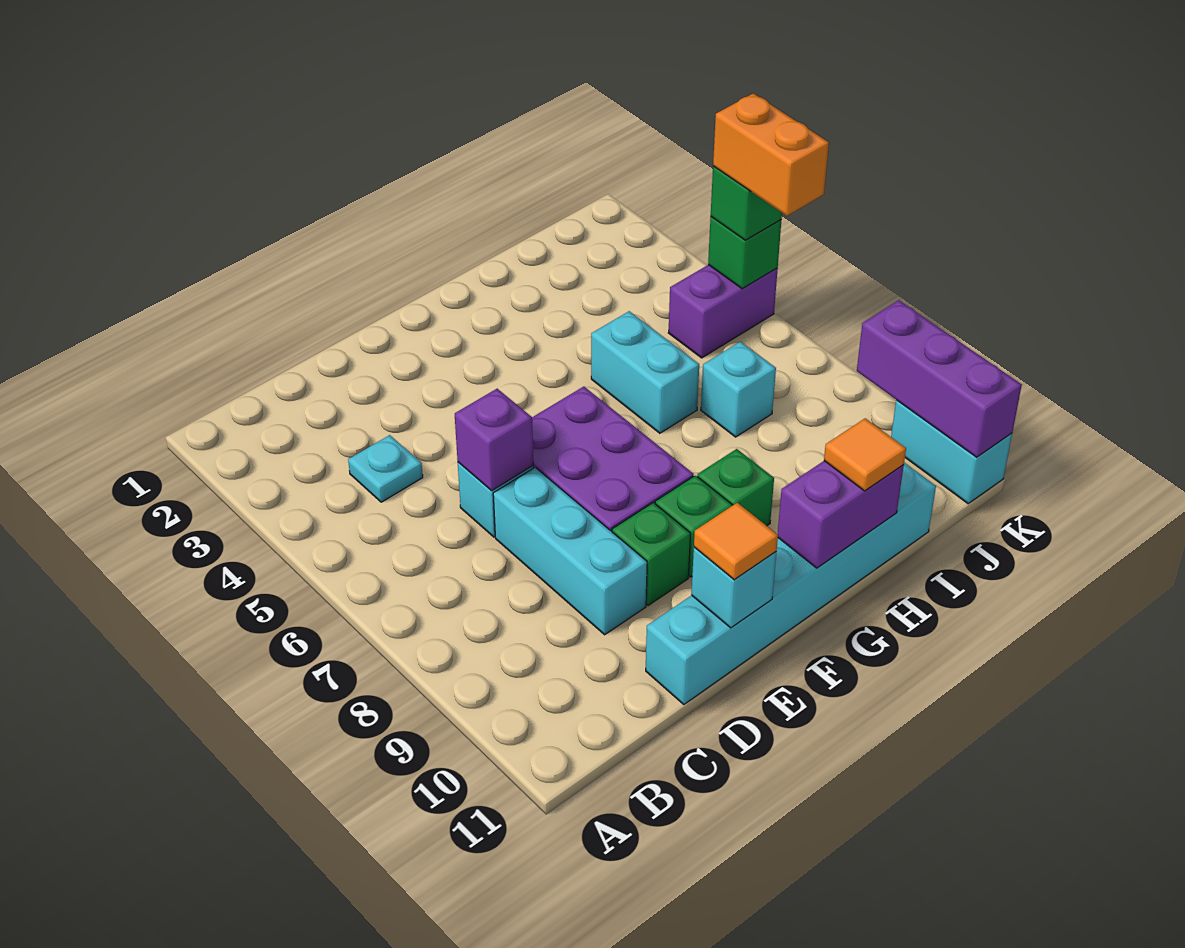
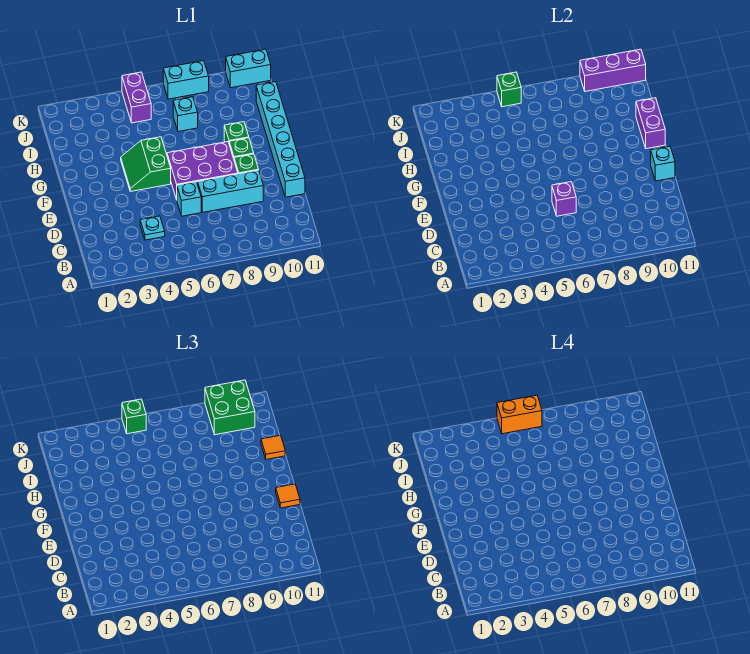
none -> green slope F4:G5 level 1 top 5
cyan brick H5:H6 level 1 -> cyan brick K7:K8 level 1
none -> green brick J9:K10 level 3

